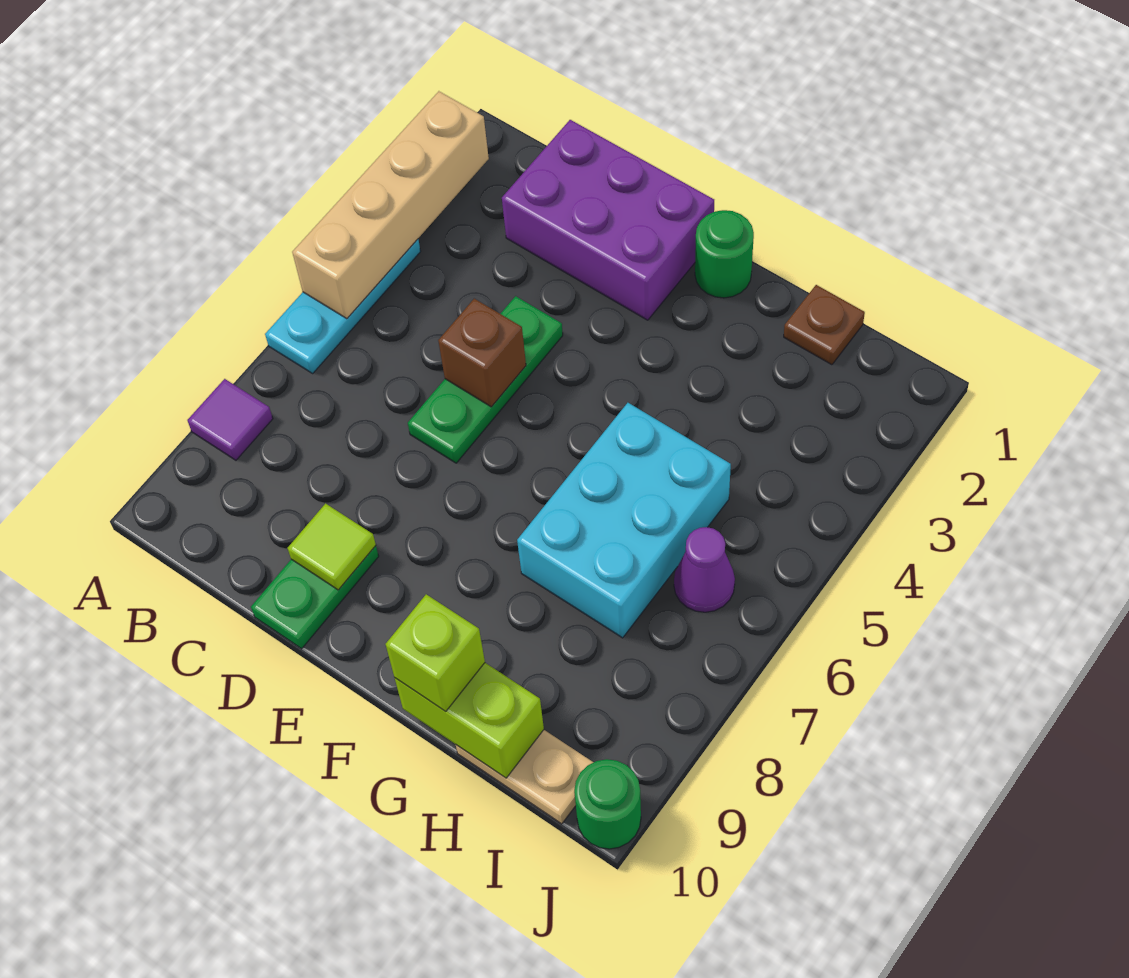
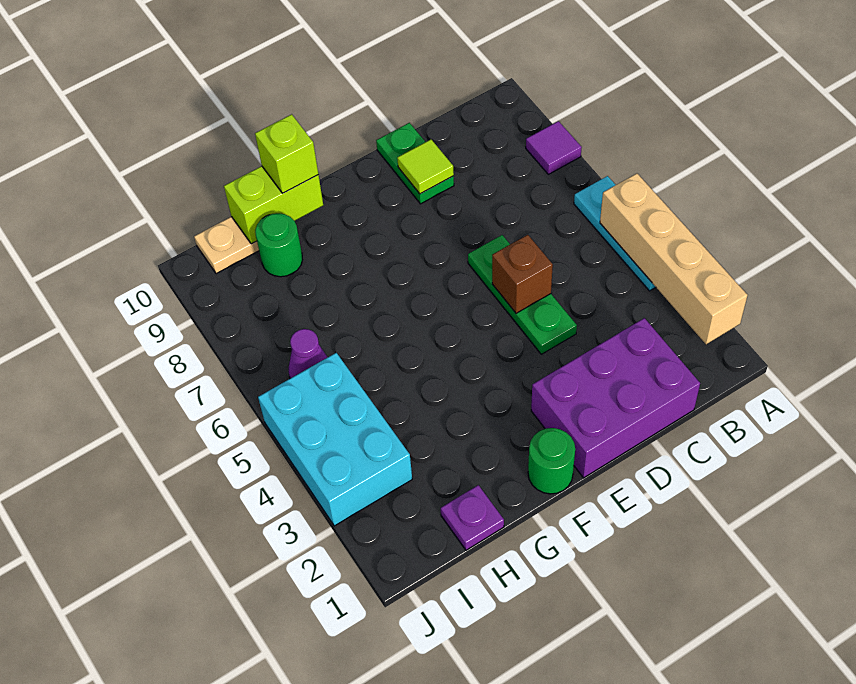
cyan brick G5:H7 level 1 -> cyan brick I3:J5 level 1
brown plate H1 level 1 -> purple plate H1 level 1
green round brick J10 level 1 -> green round brick H9 level 1

